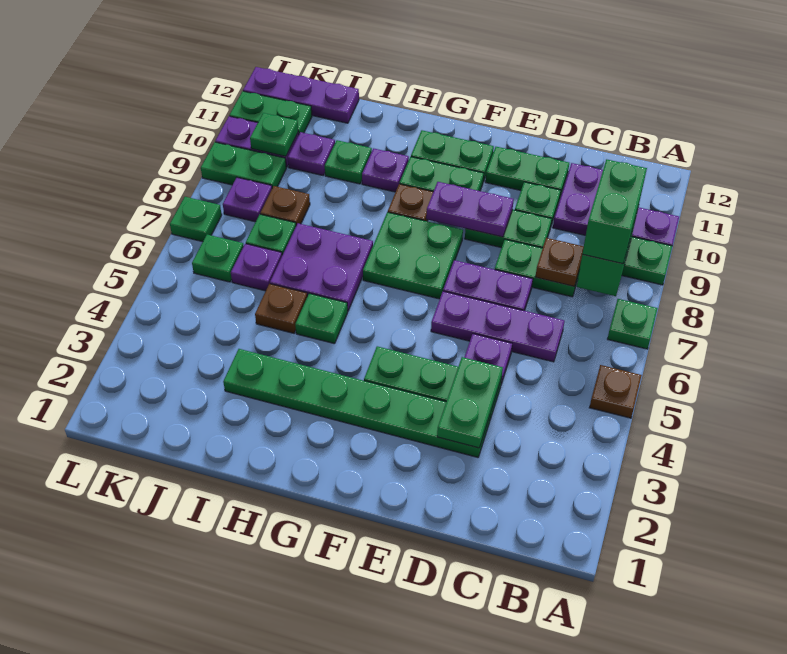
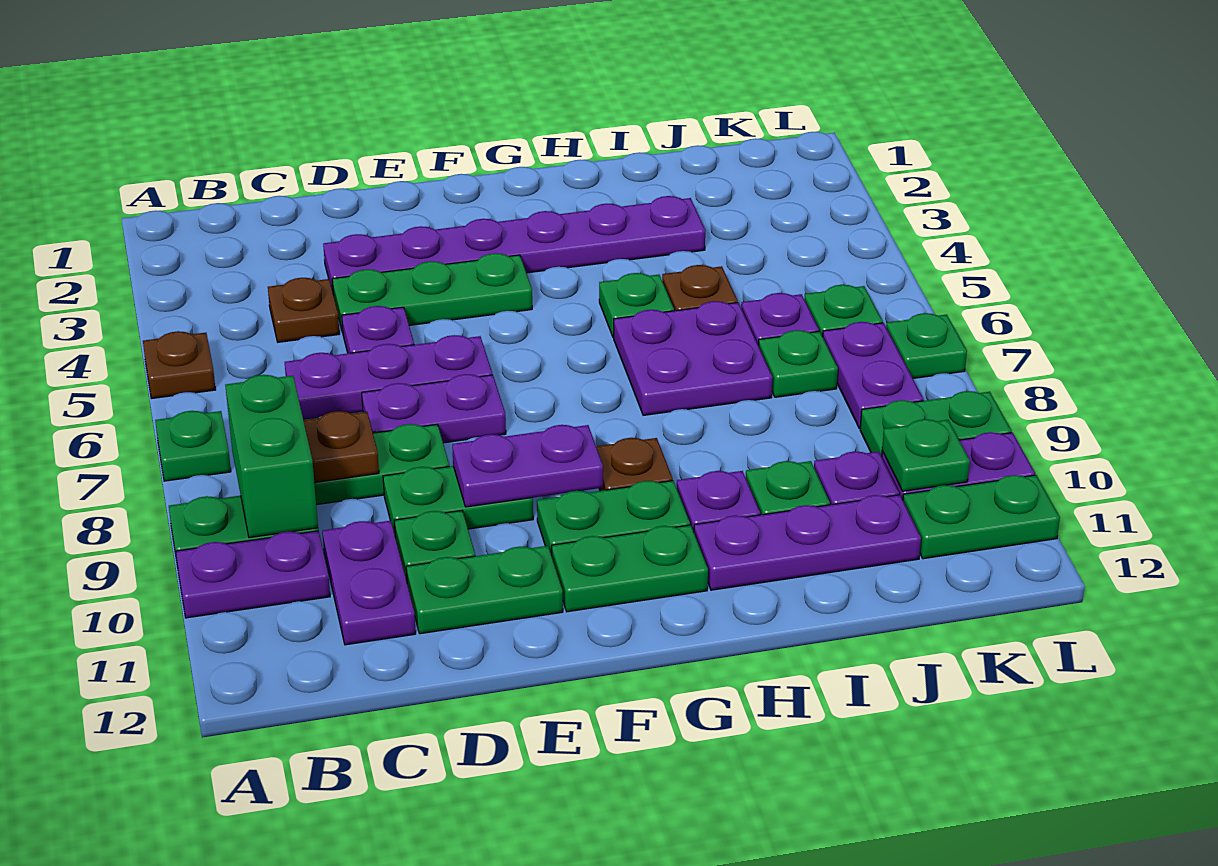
green brick B8:B9 level 3 -> none
green plate D3:I3 level 1 -> purple plate D3:I3 level 1
green plate D3:D4 level 2 -> none
green plate F7:G8 level 1 -> none
brown plate J8 level 1 -> brown plate C4 level 1
purple plate J12:L12 level 1 -> purple plate H11:J11 level 1
purple plate K8 level 1 -> purple plate K7:K8 level 1

